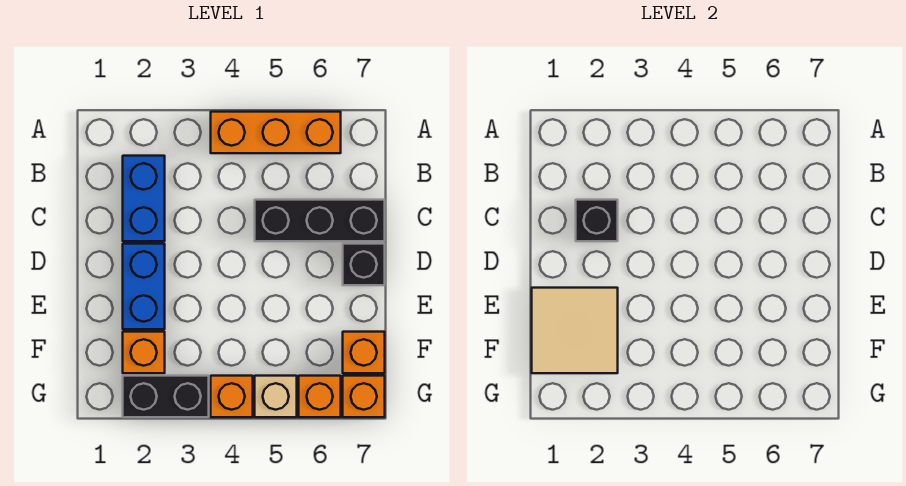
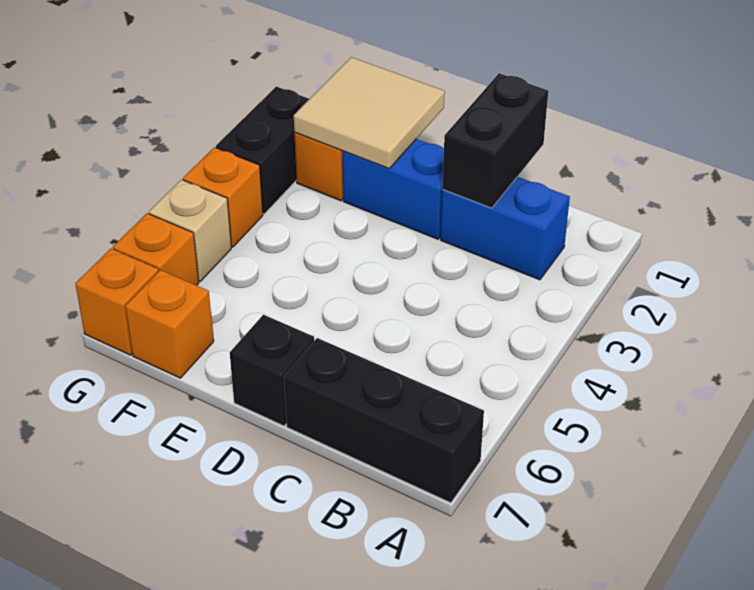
orange brick A4:A6 level 1 -> none
black brick C2 level 2 -> black brick C1:C2 level 2
black brick C5:C7 level 1 -> black brick A7:C7 level 1

